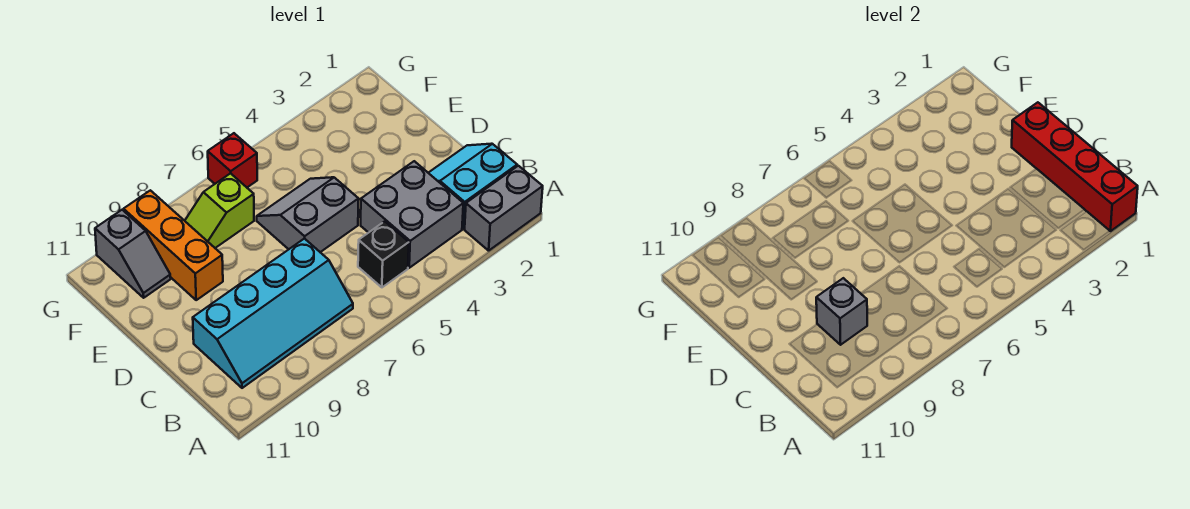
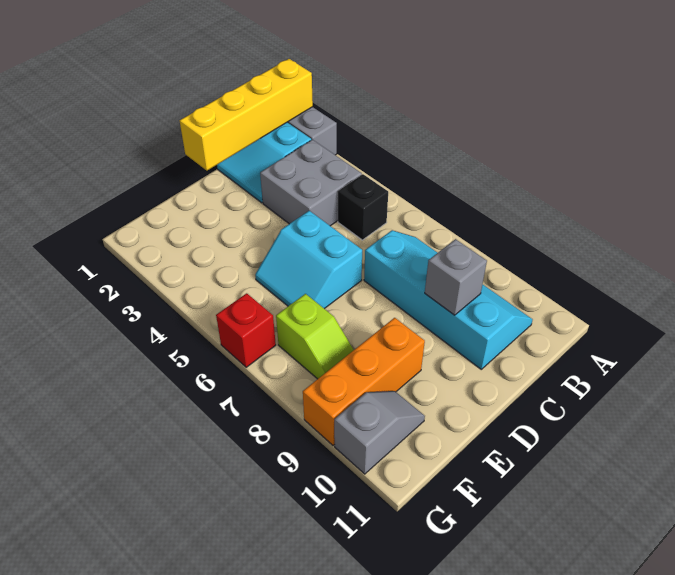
red brick A1:D1 level 2 -> yellow brick A1:D1 level 2
grey slope D5:E6 level 1 top D -> cyan slope D5:E6 level 1 top D

